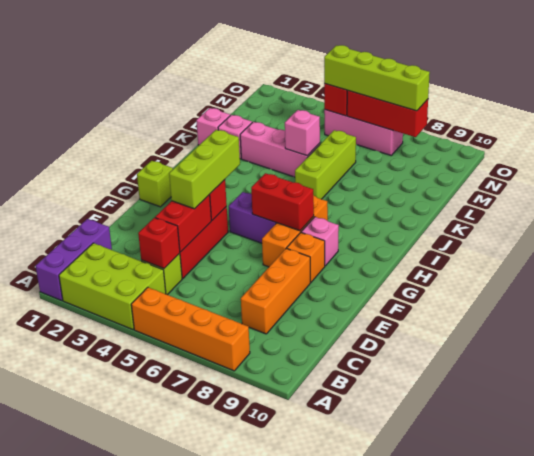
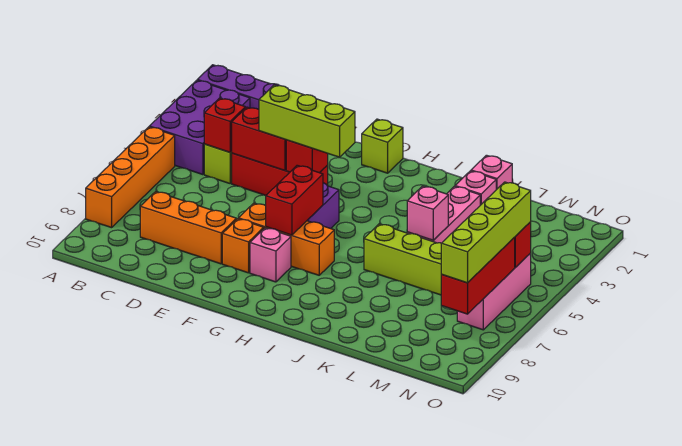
lime brick A2:B4 level 1 -> purple brick A2:B4 level 1

